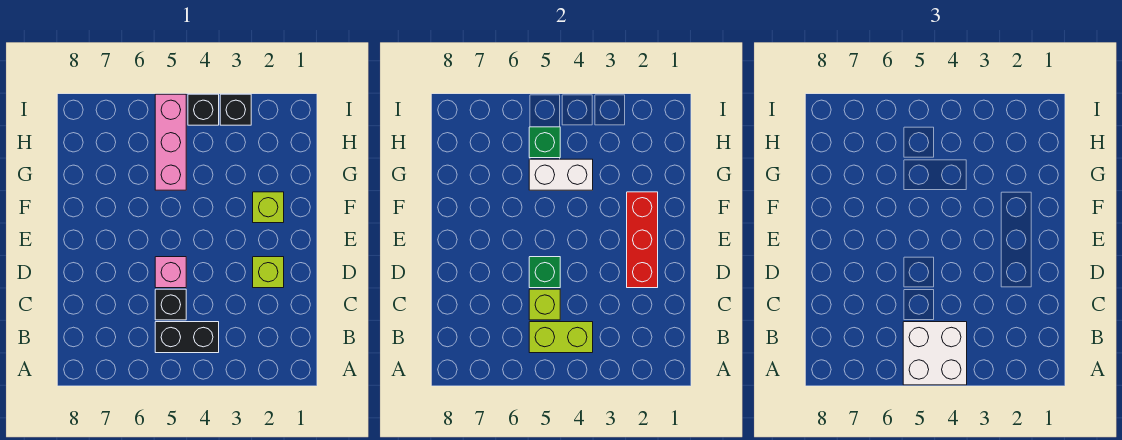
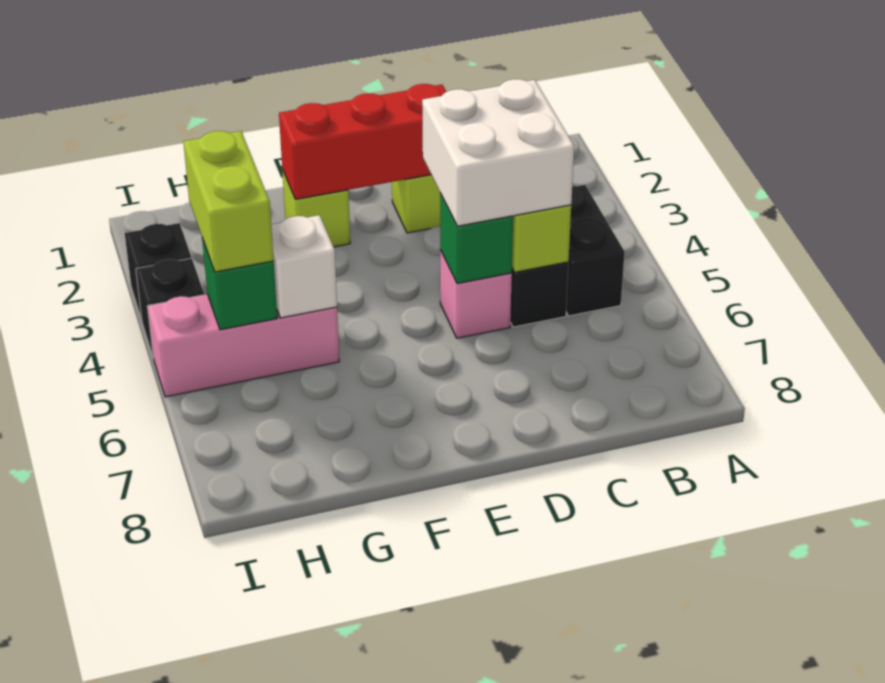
white brick A4:B5 level 3 -> white brick C4:D5 level 3
lime brick B4:B5 level 2 -> lime brick H4:H5 level 3
white brick G4:G5 level 2 -> white brick G5 level 2

